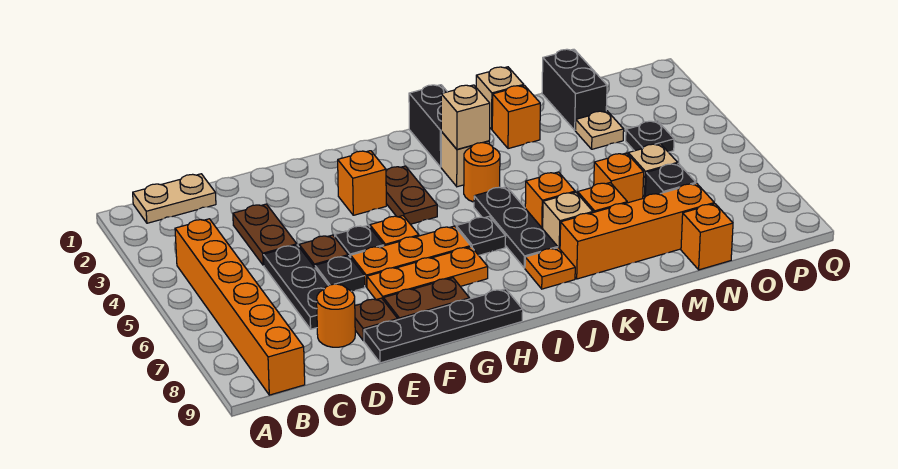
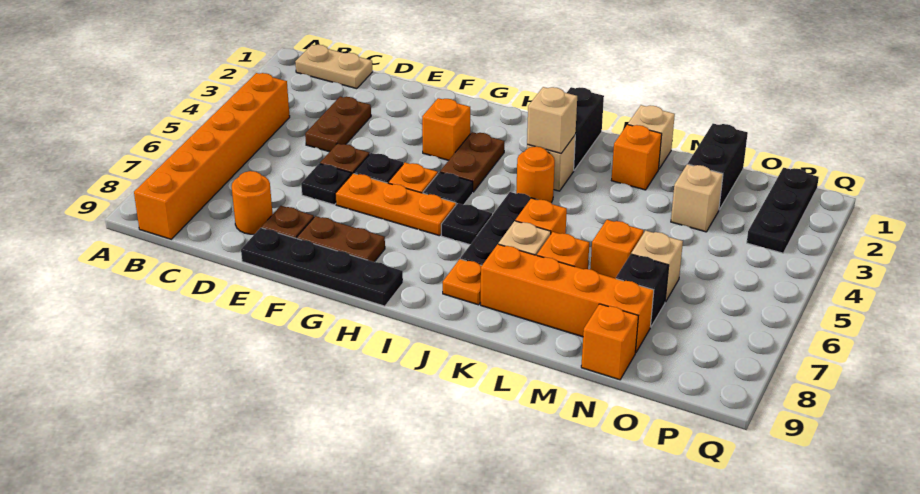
black plate D5:D7 level 1 -> black plate P1:P3 level 1
orange plate F7:H7 level 1 -> none
tan plate N3 level 1 -> tan brick N3 level 1
black plate O4 level 1 -> black plate H5 level 1

